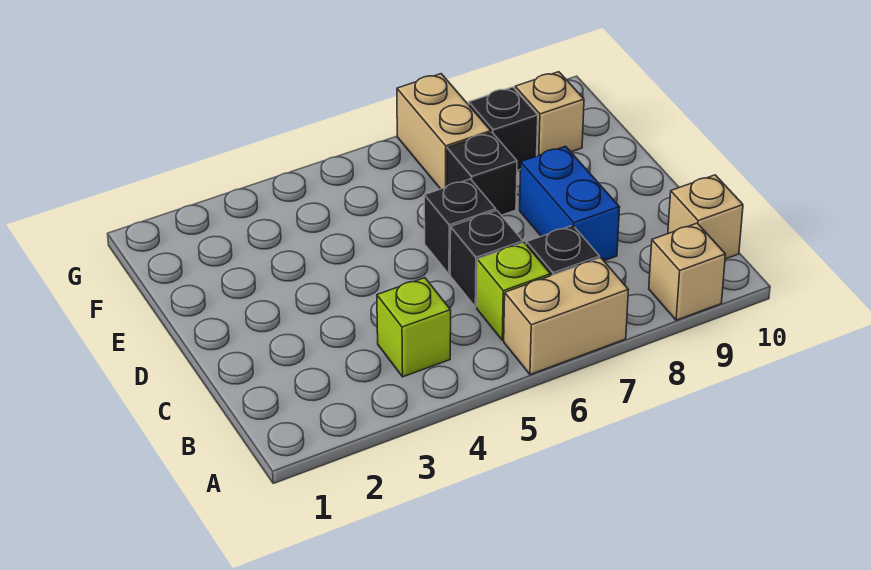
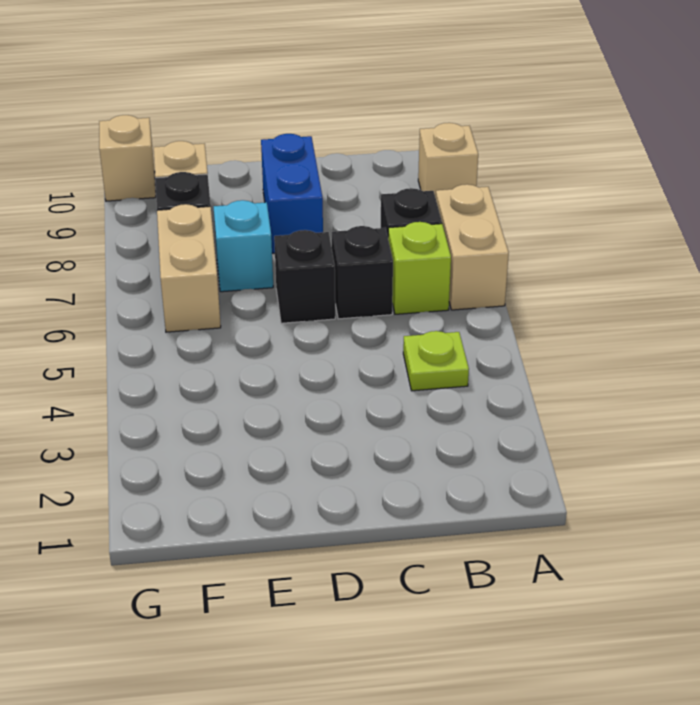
lime brick B4 level 1 -> lime plate B4 level 1
tan brick B10 level 1 -> tan brick G10 level 1
blue brick C8:D8 level 1 -> blue brick D8:D9 level 1
black brick E7 level 1 -> cyan brick E7 level 1
tan brick F7:G7 level 1 -> tan brick F6:F7 level 1

